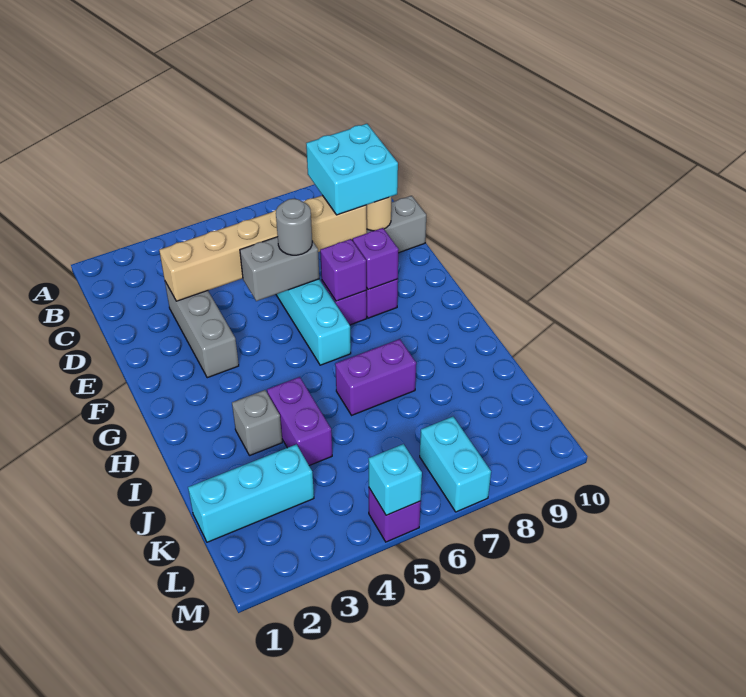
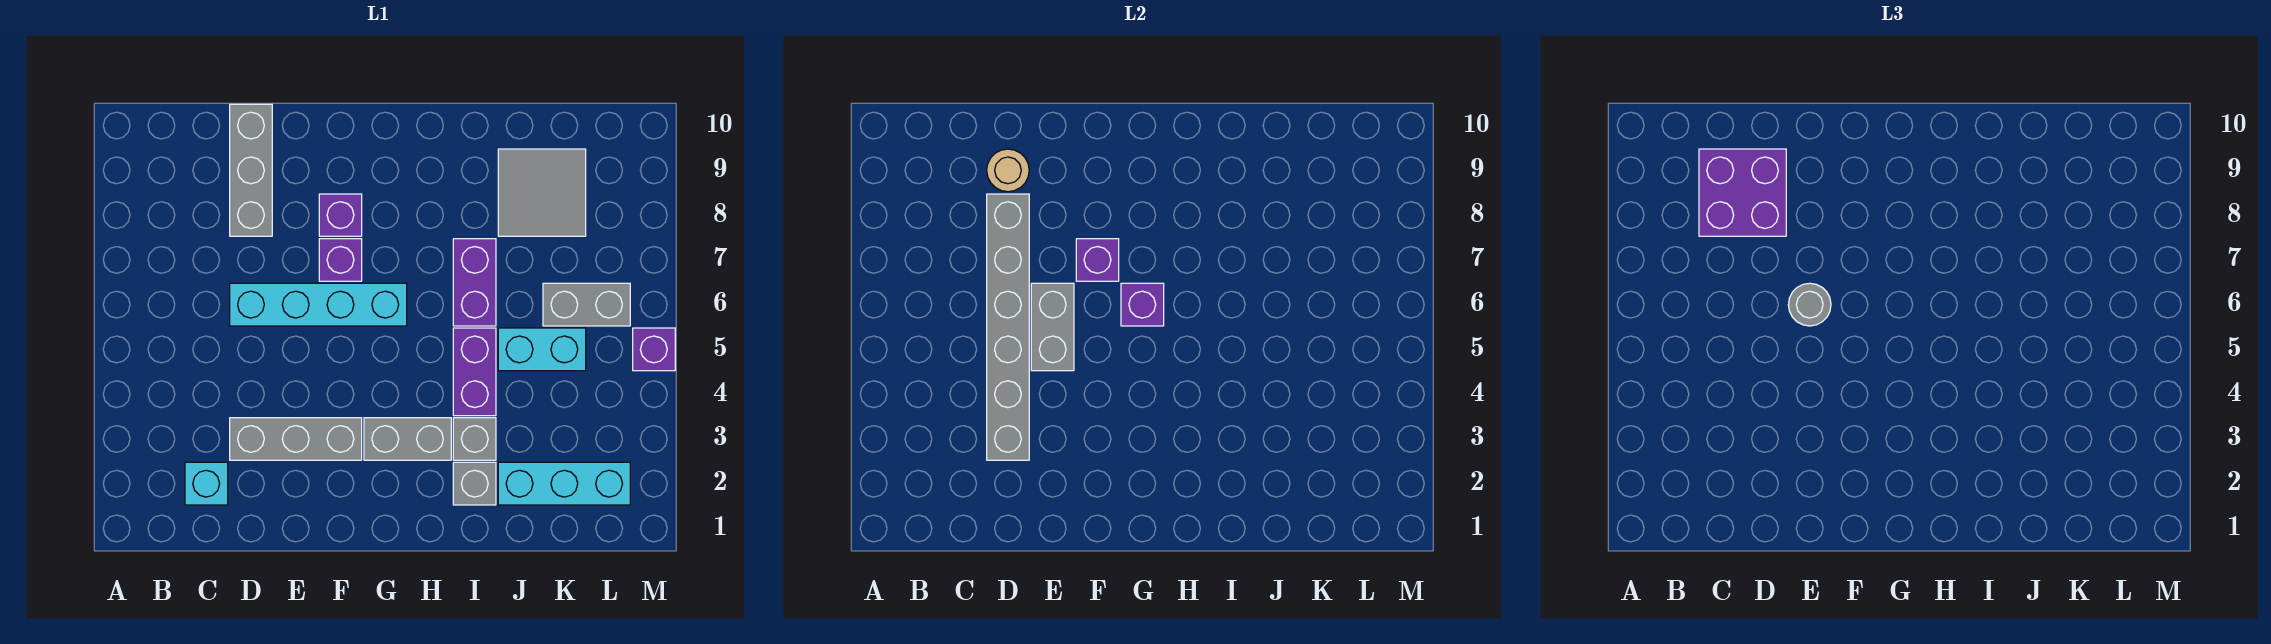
cyan brick C8:D9 level 3 -> purple brick C8:D9 level 3
tan brick D3:D8 level 2 -> grey brick D3:D8 level 2
purple brick F8 level 2 -> purple brick G6 level 2
none -> grey brick G3:H3 level 1
none -> grey brick I2 level 1
purple brick I4:J4 level 1 -> purple brick I4:I5 level 1
none -> grey tile J8:K9 level 1
cyan brick K1:K3 level 1 -> cyan brick J2:L2 level 1
none -> grey brick K6:L6 level 1
cyan brick L7:M7 level 1 -> cyan brick J5:K5 level 1
cyan brick M5 level 2 -> cyan brick C2 level 1

